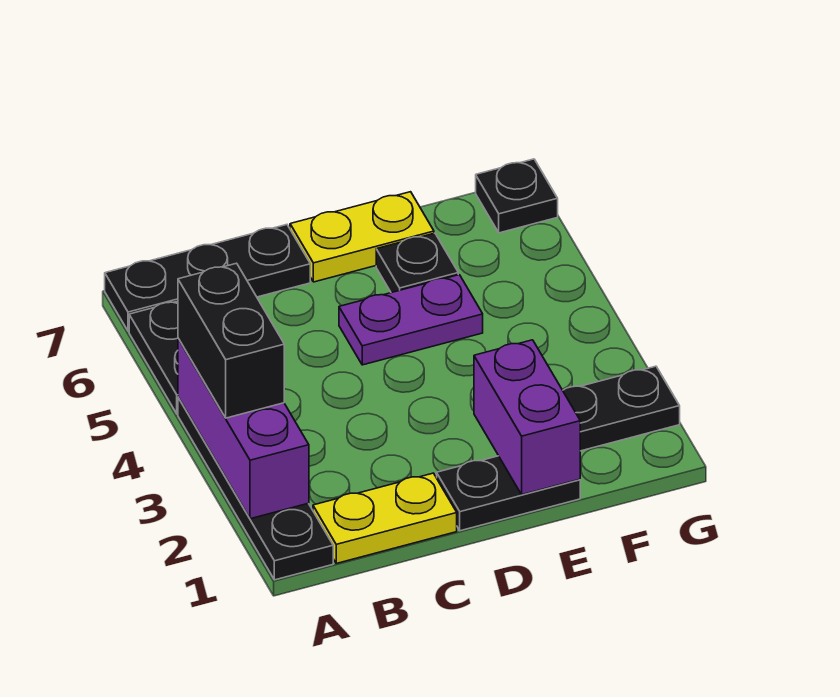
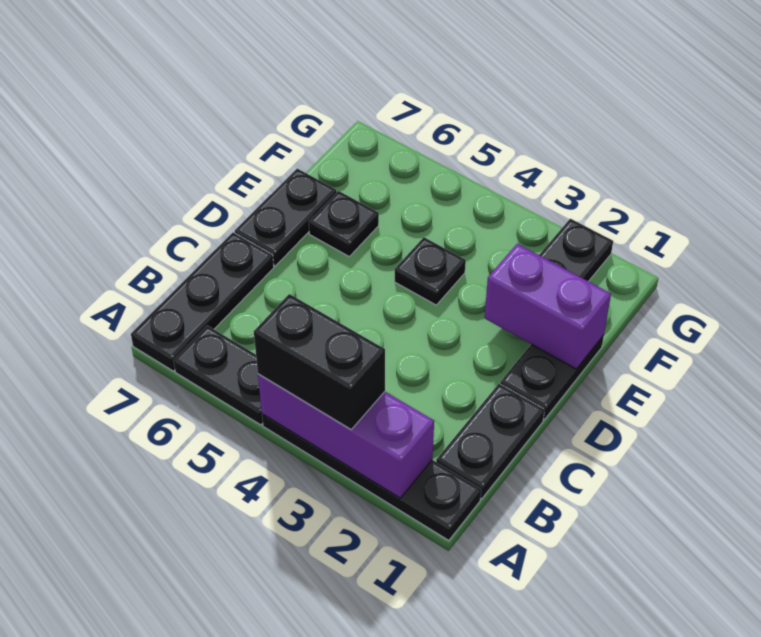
yellow plate B1:C1 level 1 -> black plate B1:C1 level 1
purple plate D5:E5 level 1 -> none
yellow plate D7:E7 level 1 -> black plate D7:E7 level 1
black plate G7 level 1 -> black plate E4 level 1

